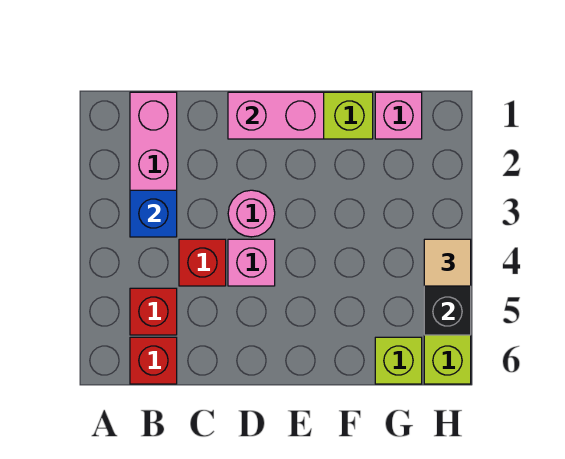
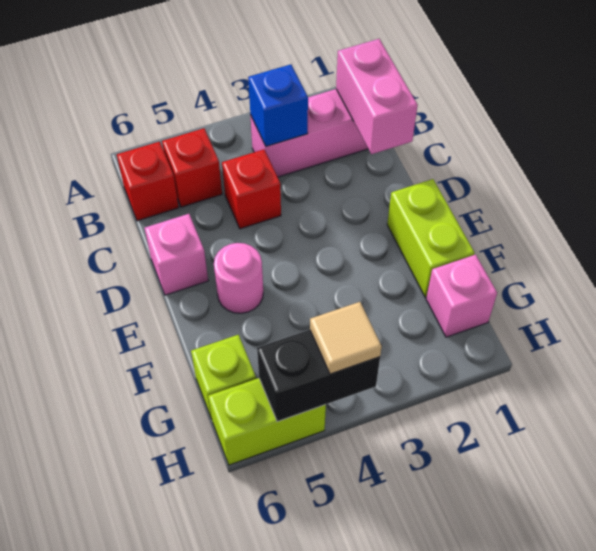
pink brick D1:E1 level 2 -> pink brick B1:C1 level 2
pink round brick D3 level 1 -> pink round brick E5 level 1
pink brick D4 level 1 -> pink brick D6 level 1

